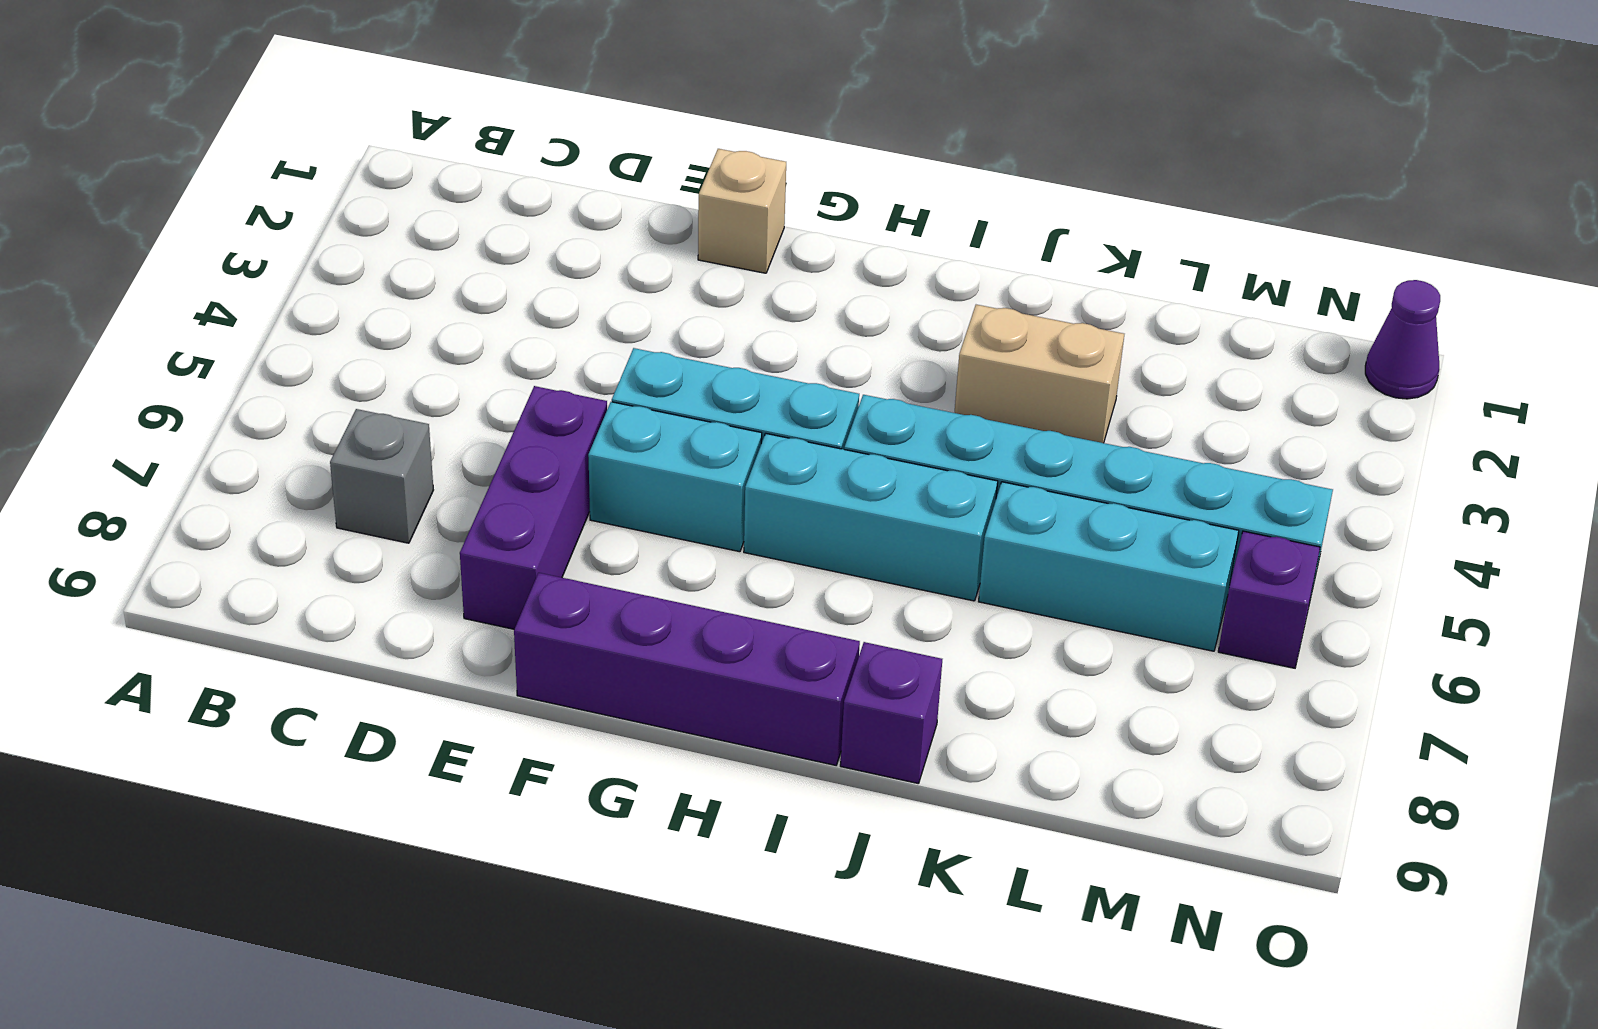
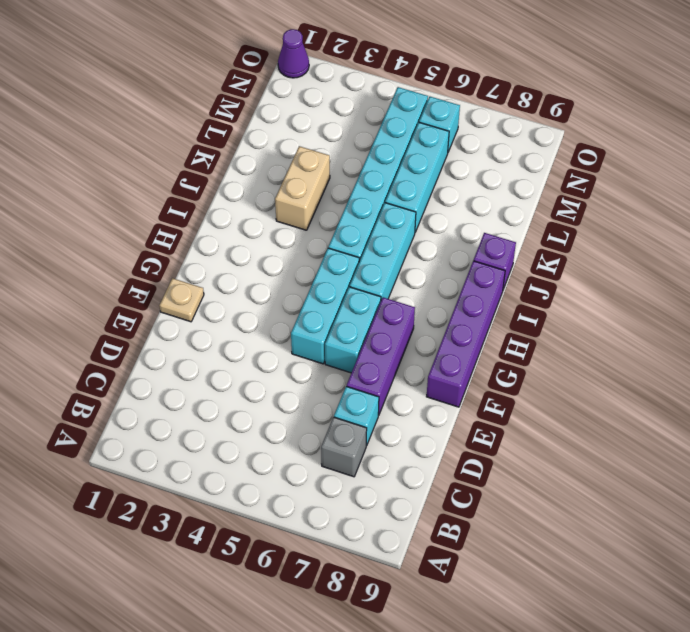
none -> cyan brick D7 level 1
purple brick E6:E8 level 1 -> purple brick E7:G7 level 1
tan brick F1 level 1 -> tan plate F1 level 1
purple brick N6 level 1 -> cyan brick N6 level 1

